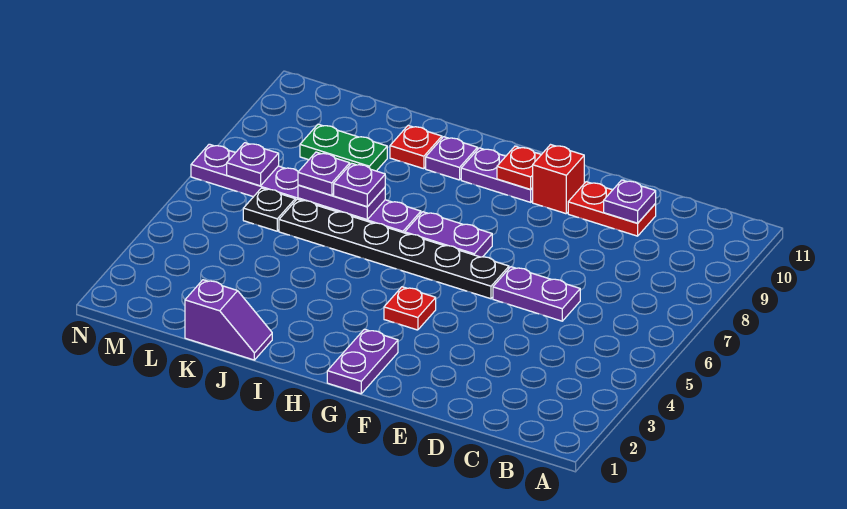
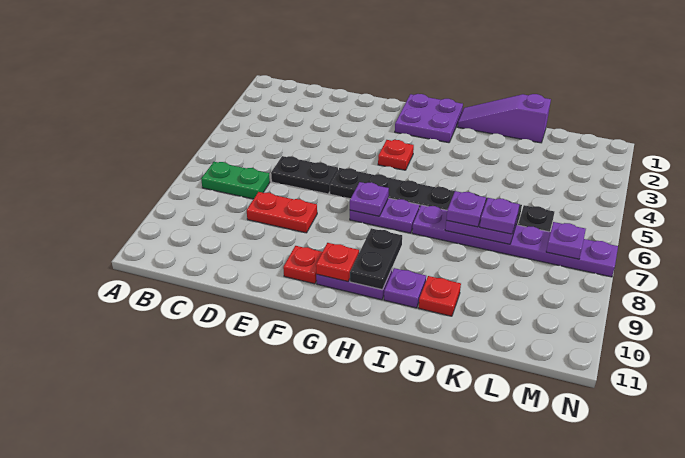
purple plate D6:E6 level 1 -> black plate D6:E6 level 1
red plate D10:E10 level 1 -> red plate D8:E8 level 1
purple plate D10 level 2 -> purple plate G7 level 2
red brick F10 level 1 -> red plate F10 level 1
purple plate G1:G2 level 1 -> purple plate G1:H2 level 1
none -> black plate H9:H10 level 2
purple slope J1:K1 level 1 top K -> purple slope I1:K1 level 1 top K
green plate K9:L9 level 1 -> green plate B7:C7 level 1

